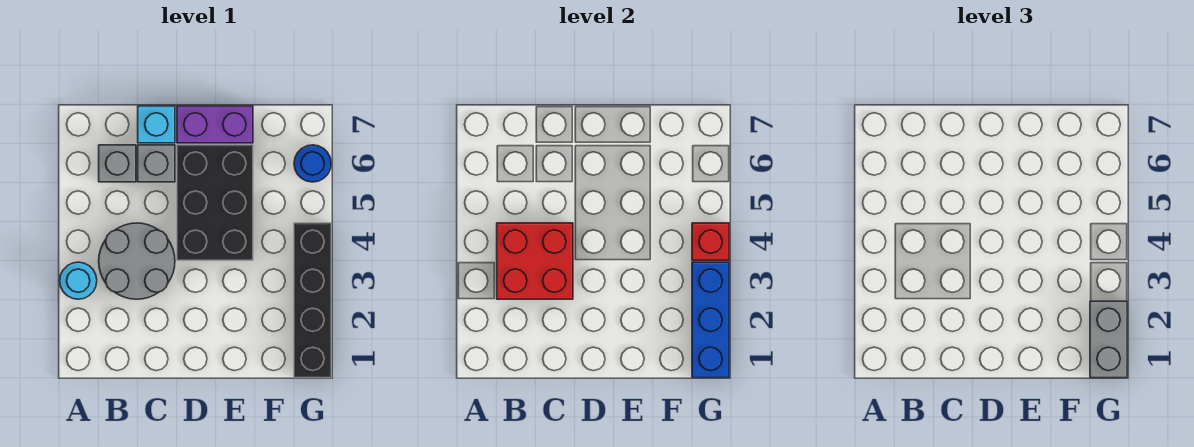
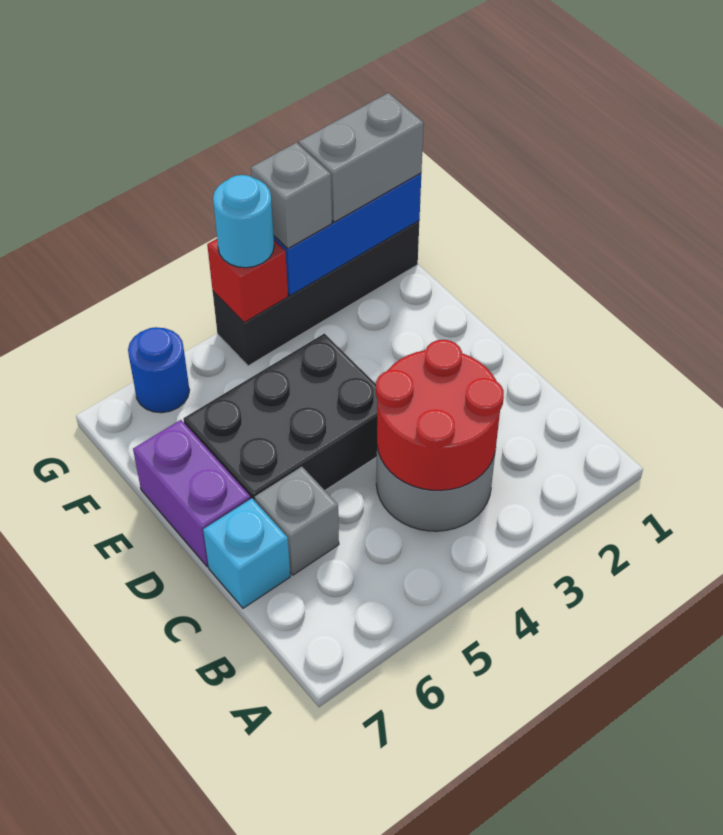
cyan round brick A3 level 1 -> cyan round brick G4 level 3
red brick B3:C4 level 2 -> red round brick B3:C4 level 2
grey brick B6 level 1 -> grey brick G3 level 3

